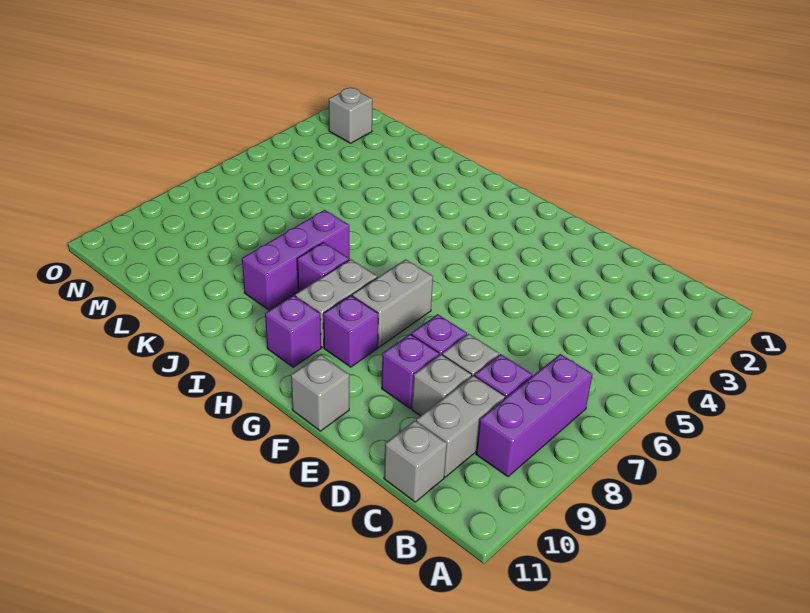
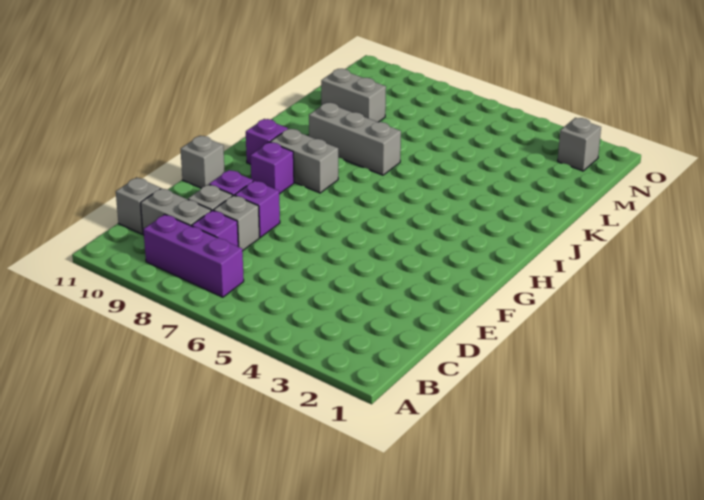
grey brick G7:G8 level 1 -> grey brick L9:L10 level 1
purple brick I8 level 1 -> none
purple brick J7:J9 level 1 -> grey brick J7:J9 level 1

